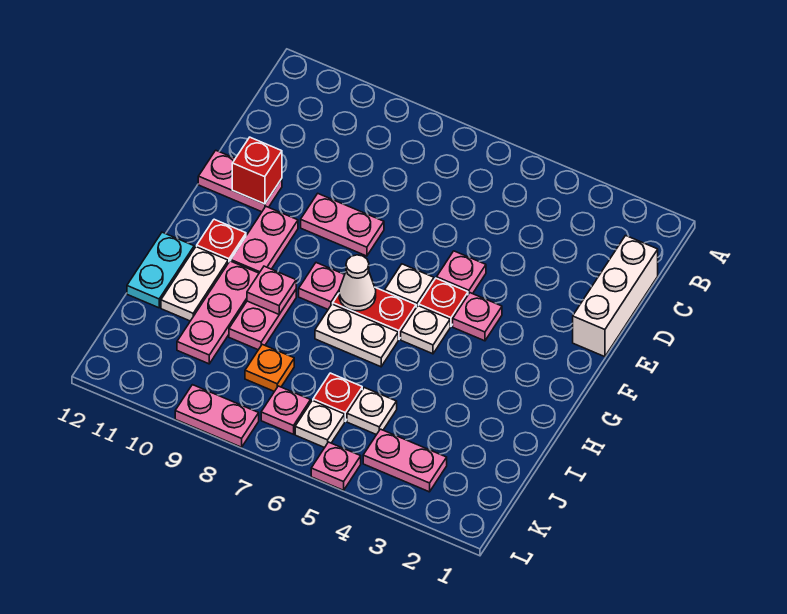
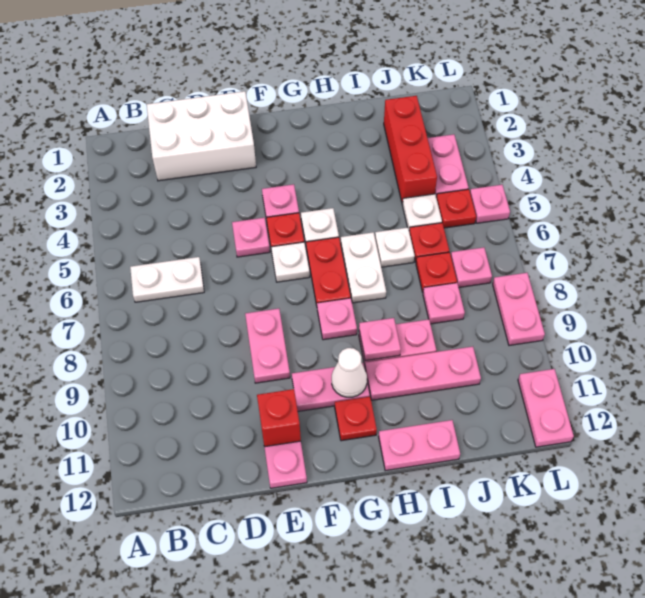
white brick C1:E1 level 1 -> white brick C1:E2 level 1
white cone G7 level 2 -> white cone G10 level 2
white plate H11:I11 level 1 -> white plate B6:C6 level 1
cyan plate H12:I12 level 1 -> pink plate H12:I12 level 1
none -> red brick J2:J4 level 1
none -> red plate J7 level 1
orange plate J8 level 1 -> pink plate J8 level 1
none -> red plate K5 level 1
white plate K6 level 1 -> white plate I6 level 1
none -> pink plate L11:L12 level 1

